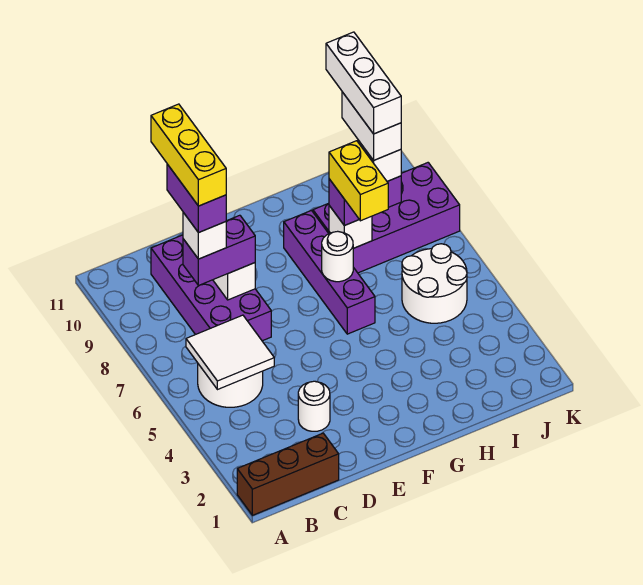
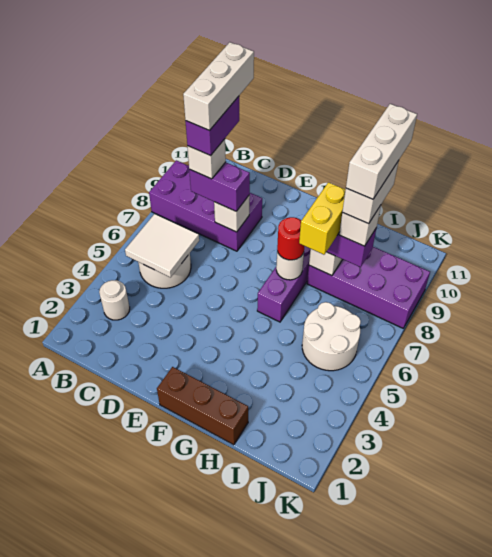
brown brick A1:C1 level 1 -> brown brick F1:H1 level 1
purple brick C7:D10 level 1 -> purple brick A8:D9 level 1
yellow brick C8:C10 level 6 -> white brick C8:C10 level 6
white round brick D3 level 1 -> white round brick B3 level 1
none -> red round brick G7 level 3

